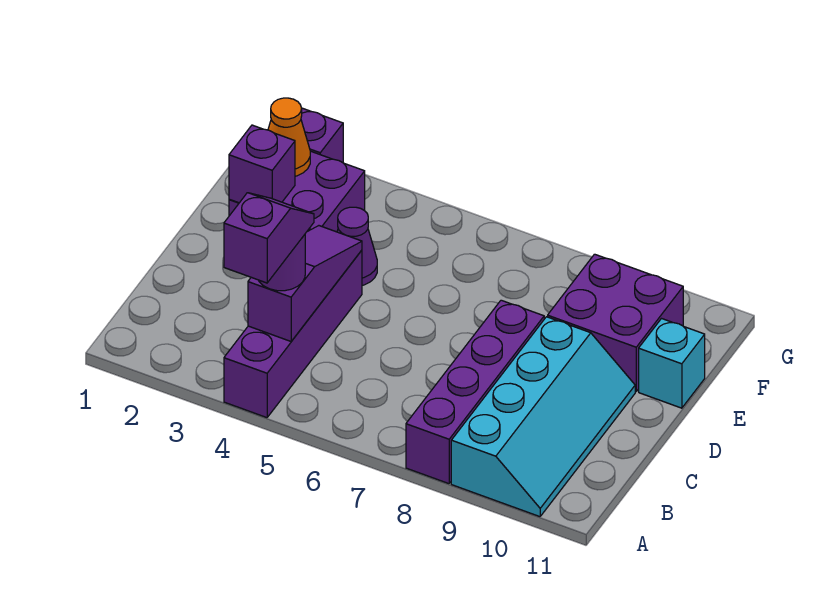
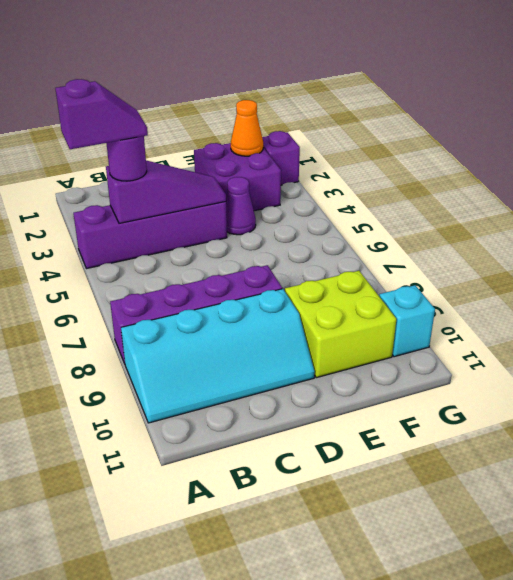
purple brick E2 level 2 -> none
purple brick E9:F10 level 1 -> lime brick E9:F10 level 1
cyan brick E11 level 1 -> cyan brick G10 level 1

